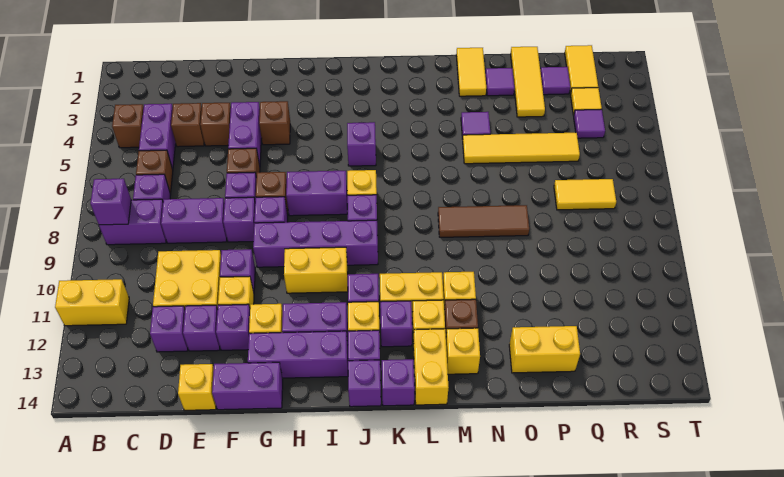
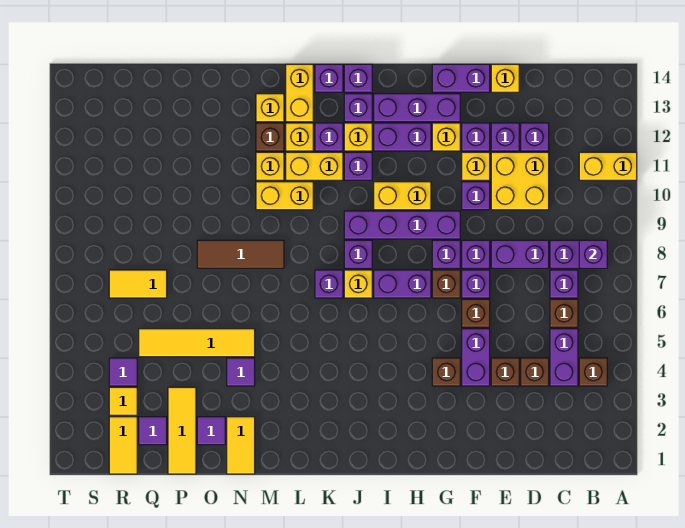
purple brick J5 level 1 -> purple brick K7 level 1
yellow brick O13:P13 level 1 -> yellow brick L10:M10 level 1

